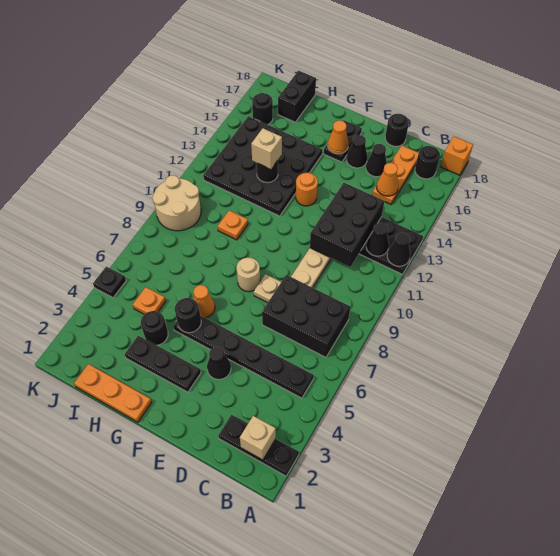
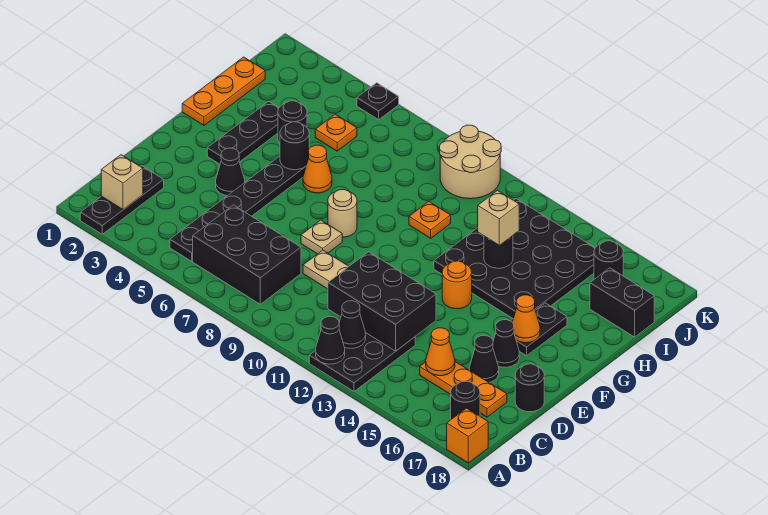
black brick B7:D8 level 1 -> black brick B6:C8 level 1
black plate F16:F17 level 1 -> black plate F16:G16 level 1

